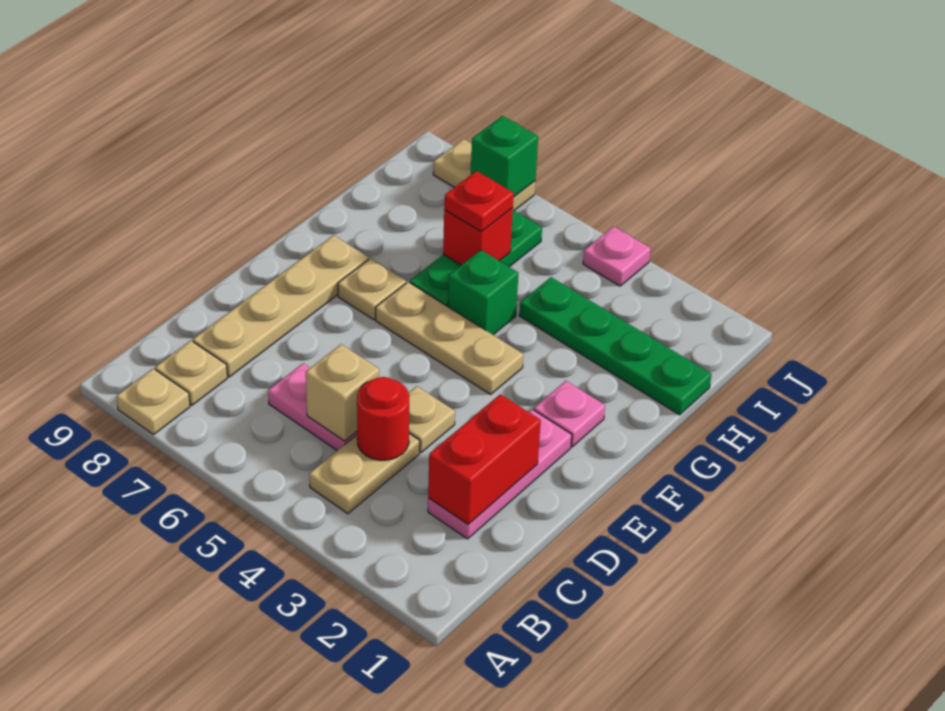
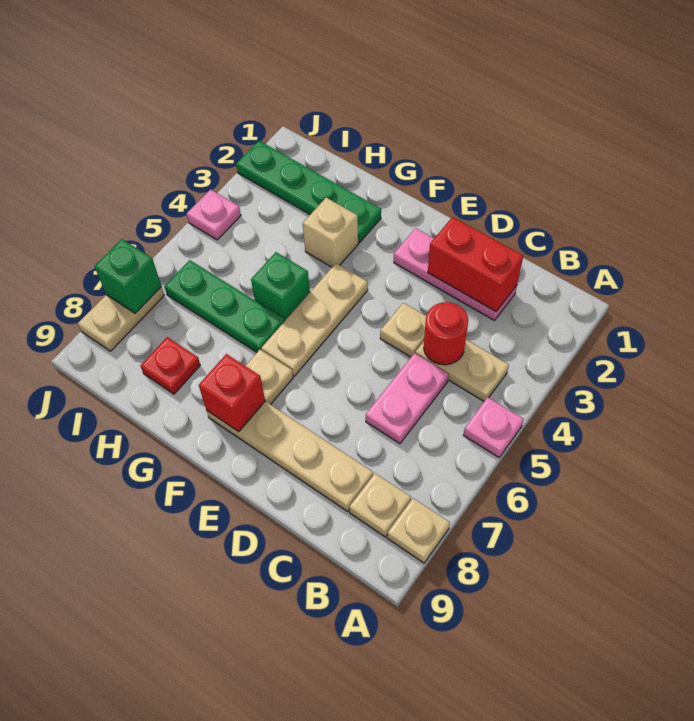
tan brick C5 level 2 -> tan brick G3 level 1
pink plate F2 level 1 -> pink plate A5 level 1
green plate H1:H4 level 1 -> green plate G2:J2 level 1
red brick H6 level 2 -> red brick F8 level 2
red plate H6 level 3 -> red plate H8 level 1

